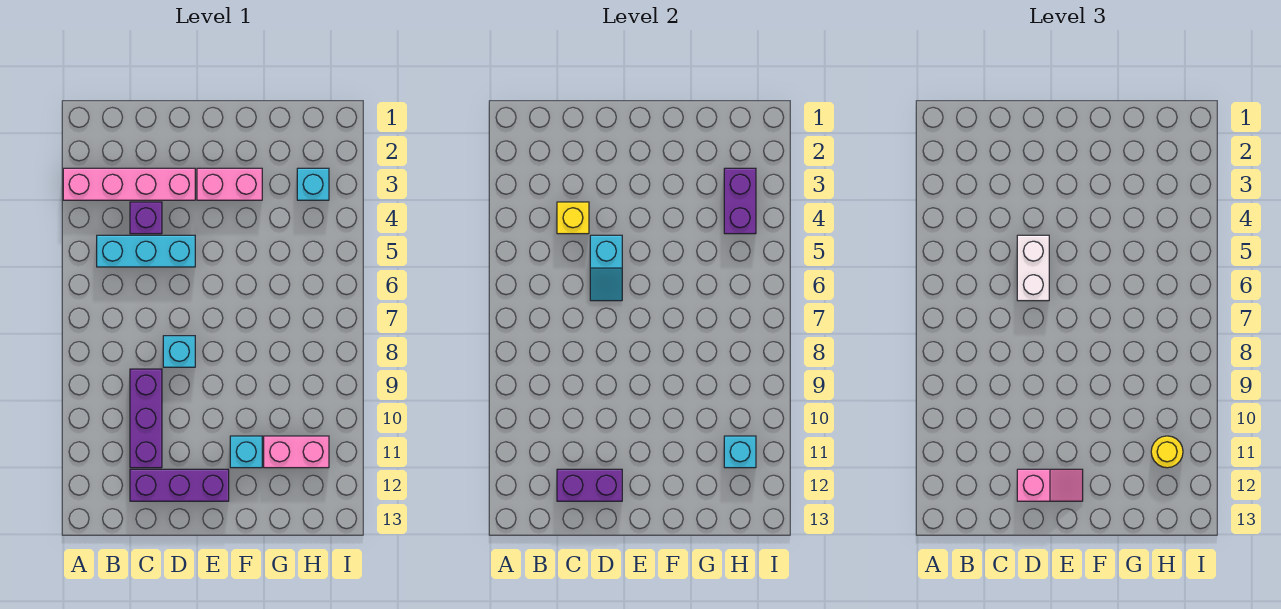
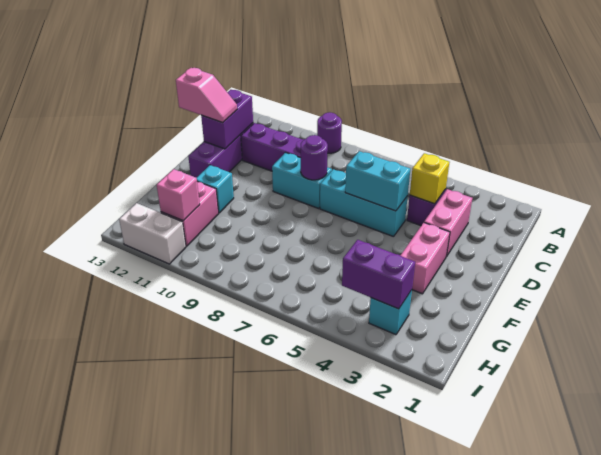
pink brick A3:D3 level 1 -> pink brick C3:D3 level 1
none -> purple round brick A9 level 1
cyan brick B5:D5 level 1 -> cyan brick D5:D7 level 1
cyan slope D5:D6 level 2 top 5 -> cyan brick D5:D6 level 2
white brick D5:D6 level 3 -> white brick I11:I12 level 1
cyan brick D8 level 1 -> cyan brick D8:D9 level 1
none -> purple round brick D8 level 2
pink slope D12:E12 level 3 top D -> pink slope D12:D13 level 3 top 13
cyan brick H11 level 2 -> pink brick H11 level 2
yellow round brick H11 level 3 -> none

